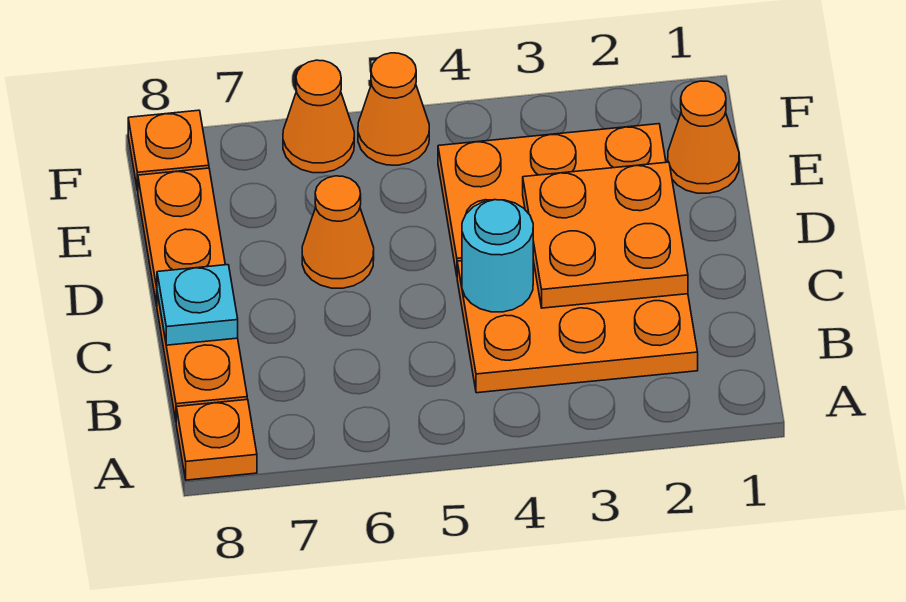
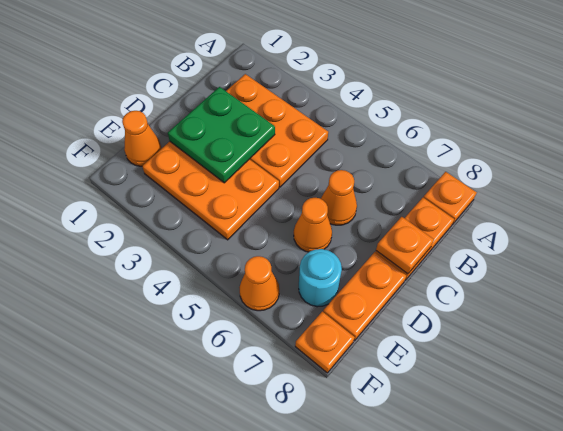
orange plate C2:D3 level 2 -> green plate C2:D3 level 2
cyan round brick C4 level 2 -> cyan round brick E7 level 1
cyan plate C8 level 2 -> orange plate C8 level 2
orange cone F5 level 1 -> orange cone C6 level 1

